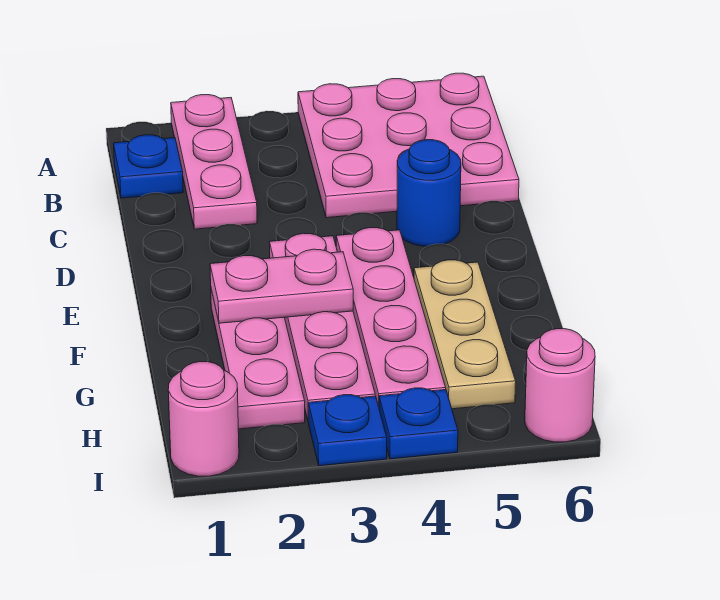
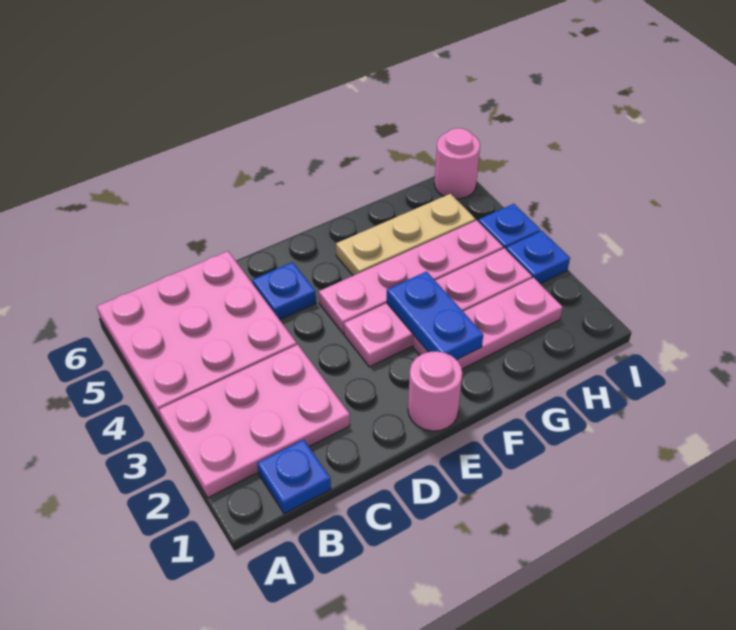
pink plate A2:C2 level 1 -> pink plate A2:C3 level 1
blue round brick D5 level 1 -> blue plate D5 level 1
pink plate F2:F3 level 2 -> blue plate F2:F3 level 2
pink round brick I1 level 1 -> pink round brick E1 level 1

